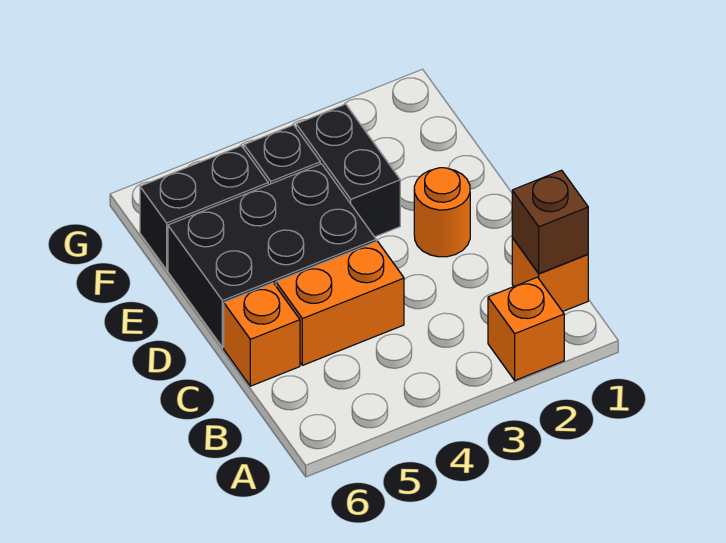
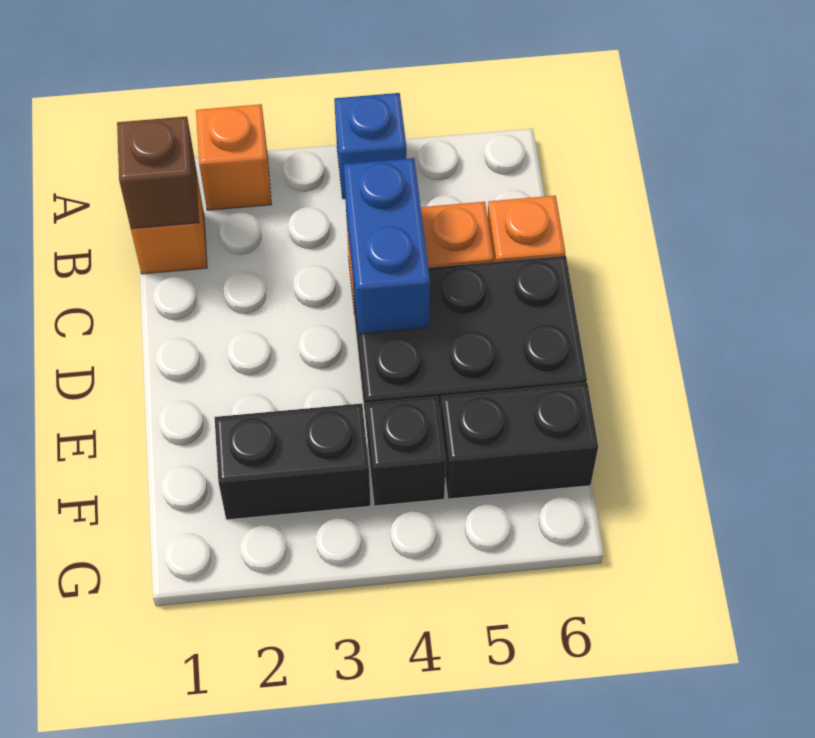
none -> blue brick A4 level 1
none -> blue brick C4:D4 level 2
orange round brick D2 level 1 -> none
black brick E3:F3 level 1 -> black brick F2:F3 level 1

